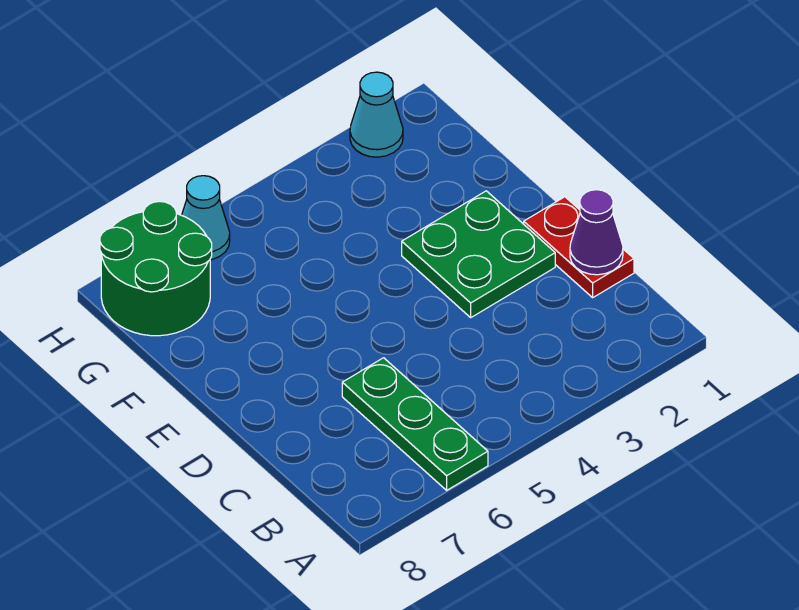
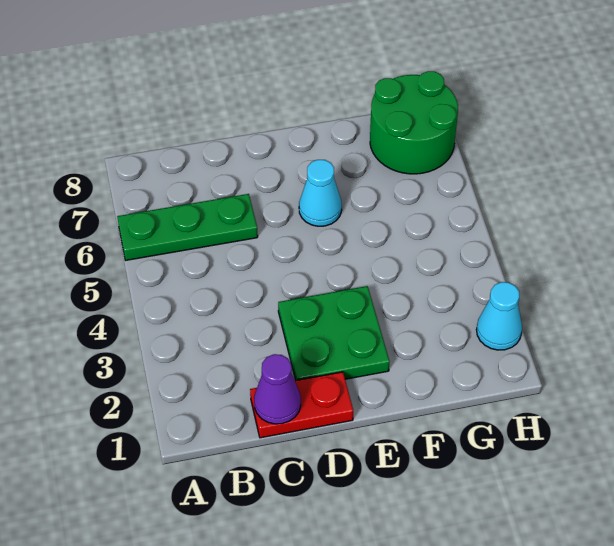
cyan cone H6 level 1 -> cyan cone E6 level 1

